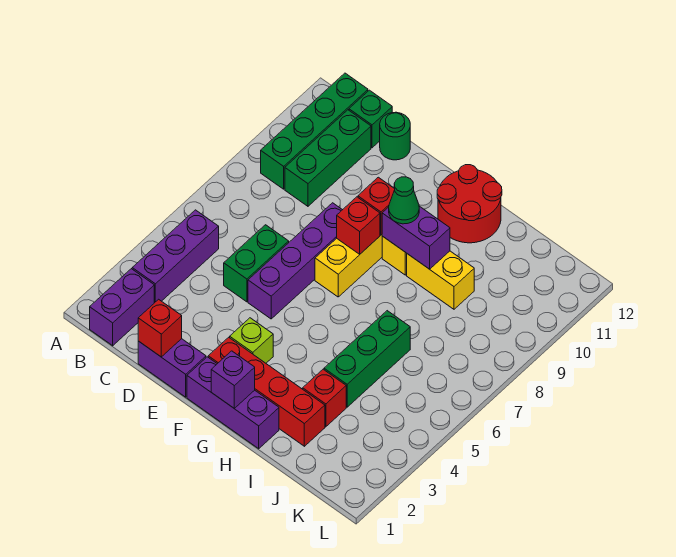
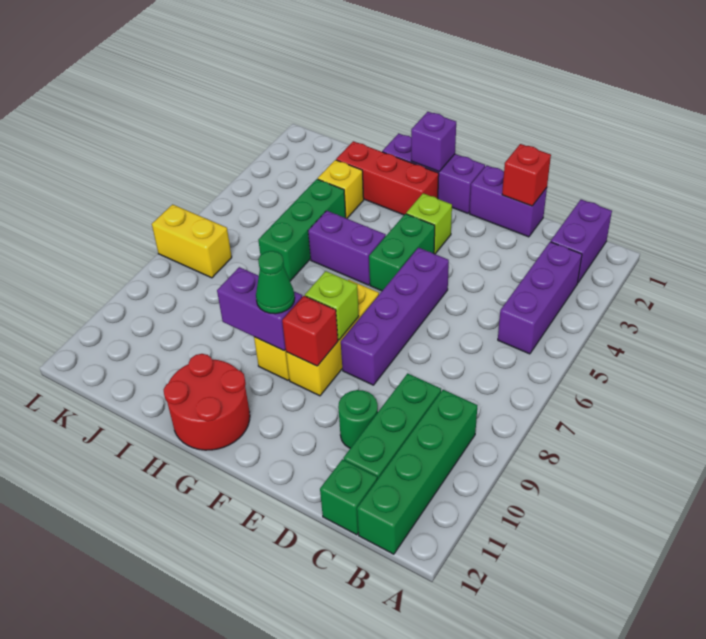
green brick D5:D6 level 1 -> green brick F4:F5 level 1
green round brick D12 level 1 -> green round brick D10 level 1
red brick F2:I2 level 1 -> red brick G2:I2 level 1
red brick F8 level 2 -> lime brick F8 level 2
none -> purple brick G5:H5 level 1
yellow brick H9:I9 level 1 -> yellow brick K7:L7 level 1
red brick I3 level 1 -> yellow brick I3 level 1

